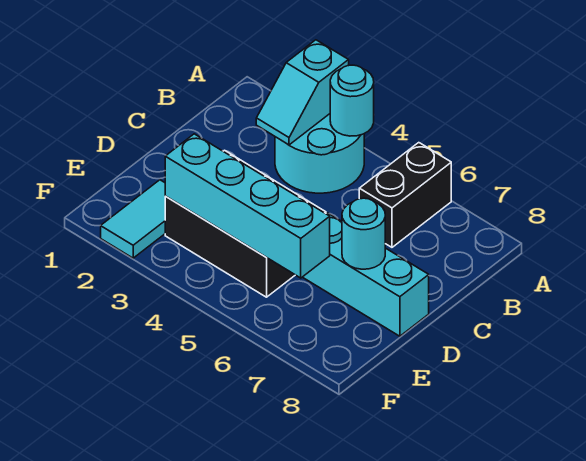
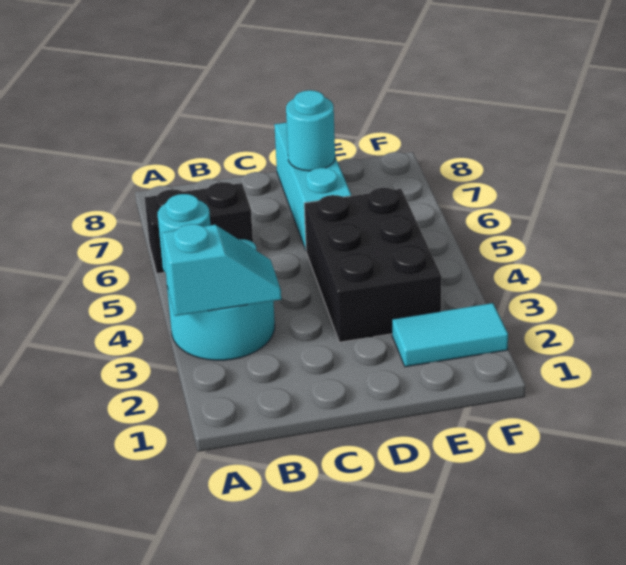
cyan brick E3:E6 level 2 -> none

